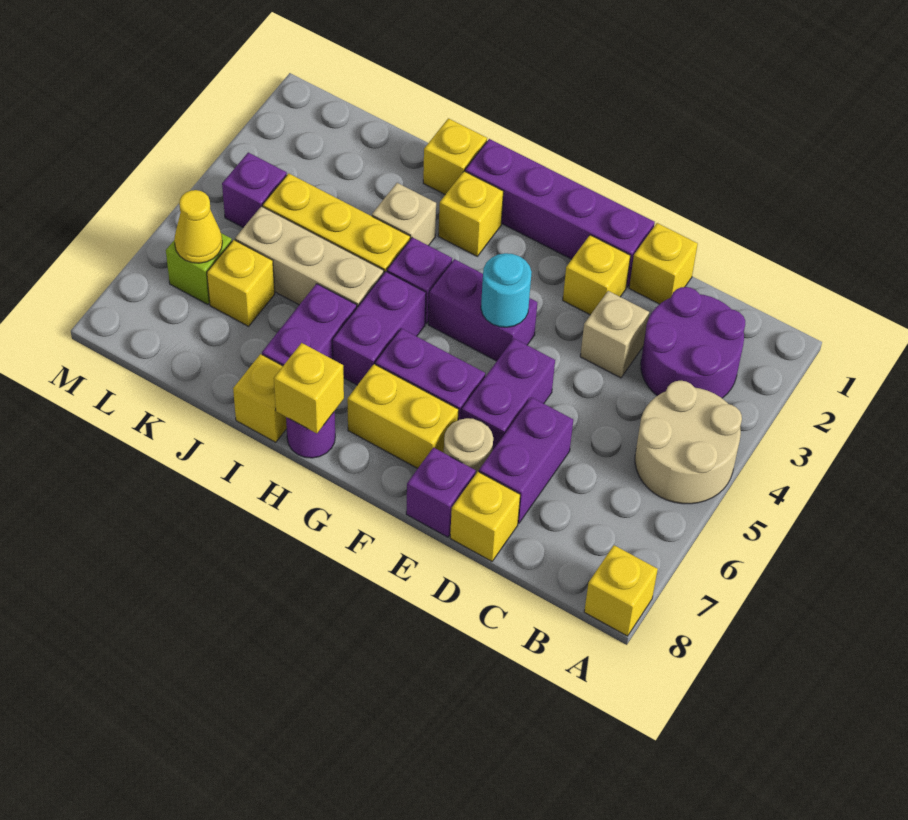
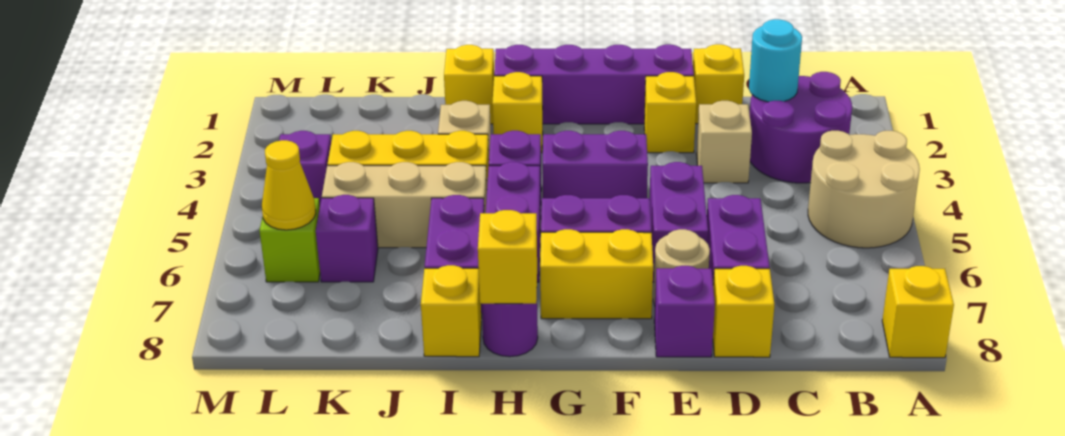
cyan round brick F4 level 2 -> cyan round brick C2 level 2
yellow brick K6 level 1 -> purple brick K6 level 1

